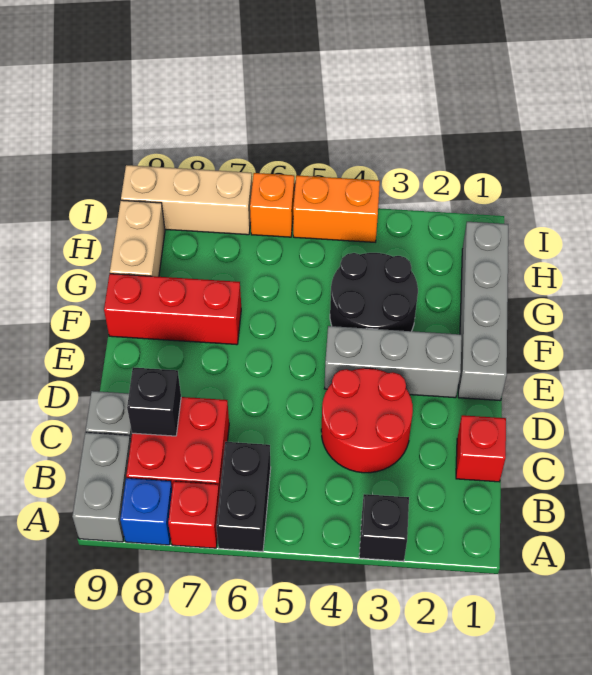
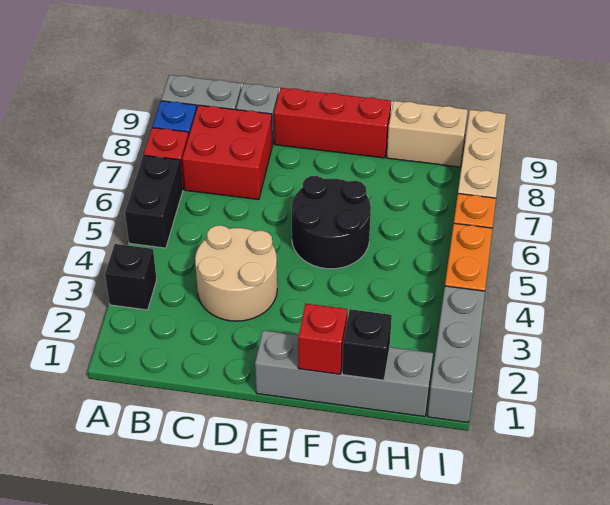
black brick A6:B6 level 1 -> black brick A5:A6 level 1
red brick C1 level 1 -> red brick F1 level 2
red round brick C3:D4 level 1 -> tan round brick C3:D4 level 1
black brick C8 level 2 -> black brick G1 level 2
grey brick E2:E4 level 1 -> grey brick I1:I3 level 1
black round brick F3:G4 level 1 -> black round brick E5:F6 level 1
red brick F7:F9 level 1 -> red brick D9:F9 level 1

